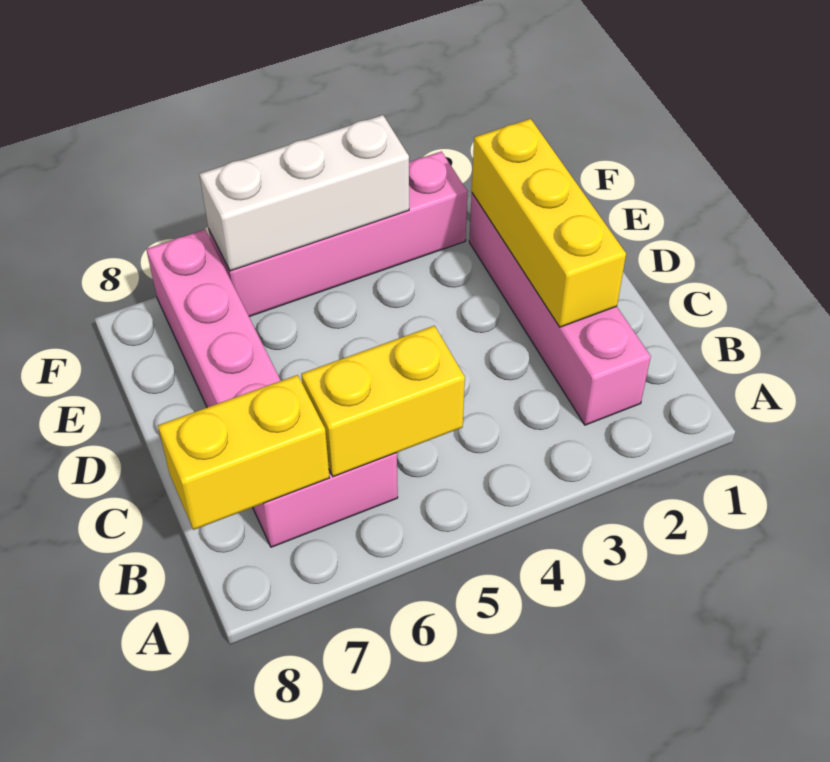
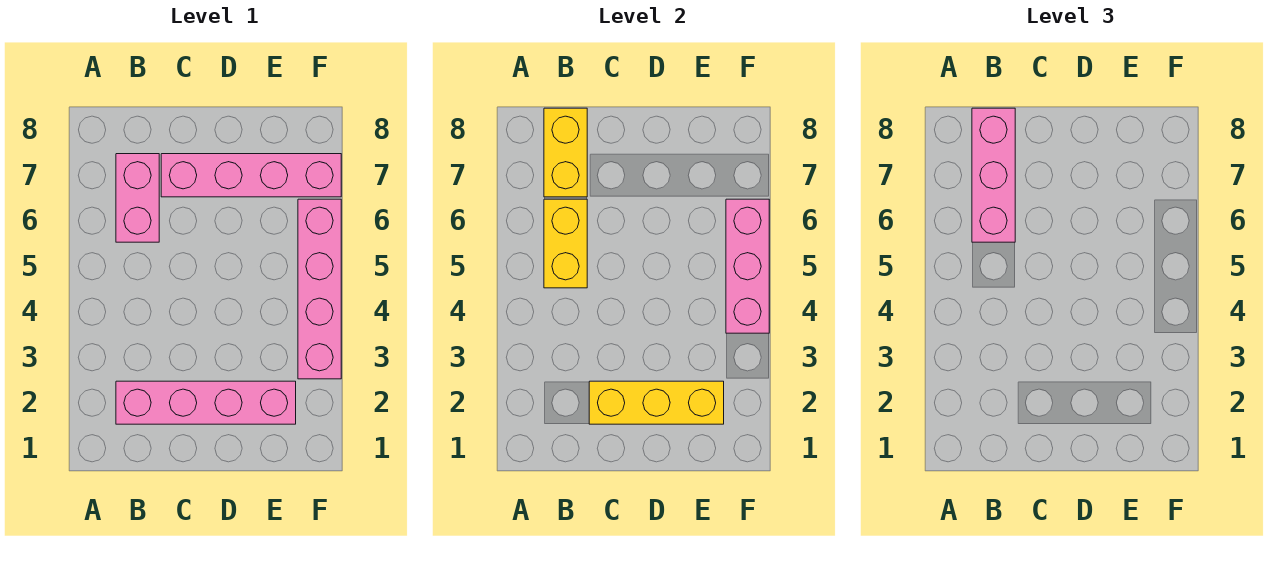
none -> pink brick B6:B8 level 3
white brick F4:F6 level 2 -> pink brick F4:F6 level 2

